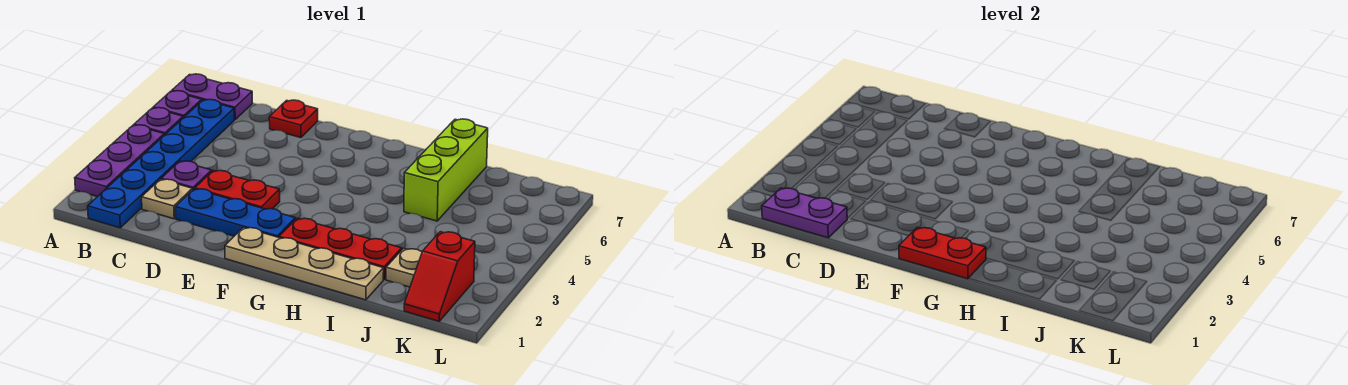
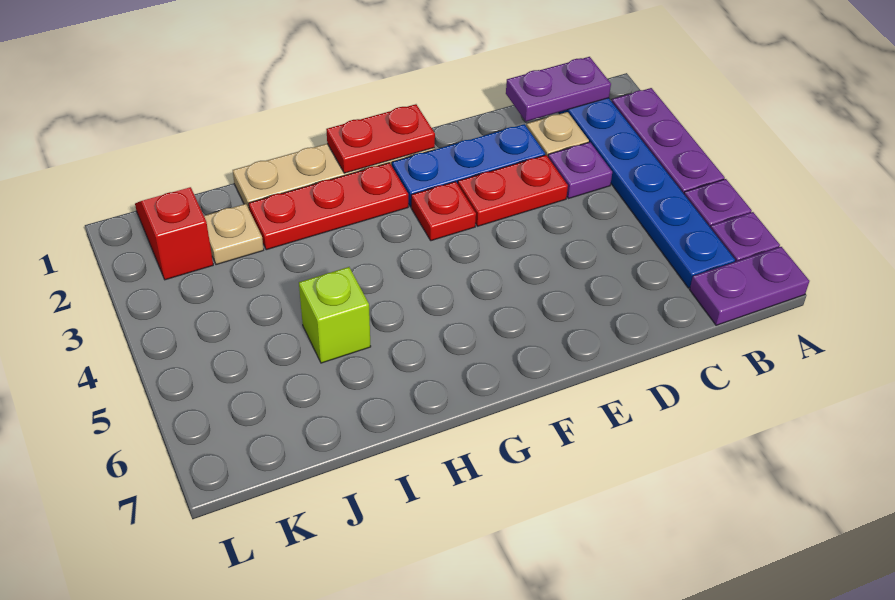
red plate D7 level 1 -> red plate F3 level 1
lime brick I5:I7 level 1 -> lime brick I5 level 1

